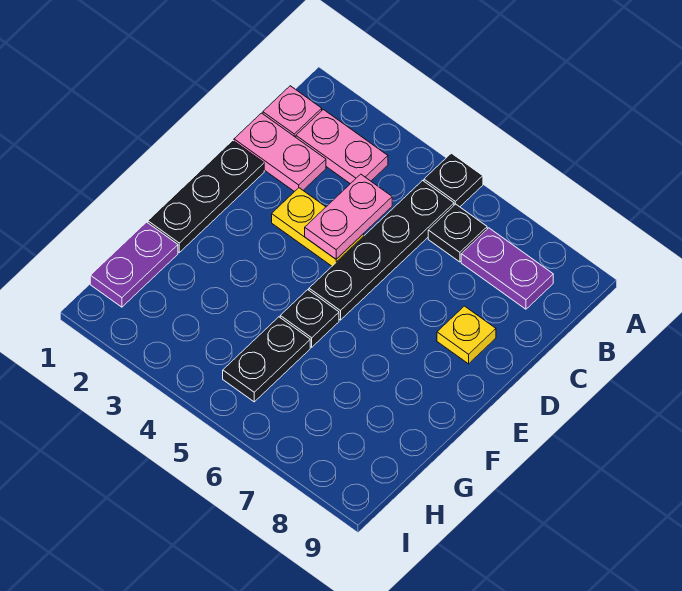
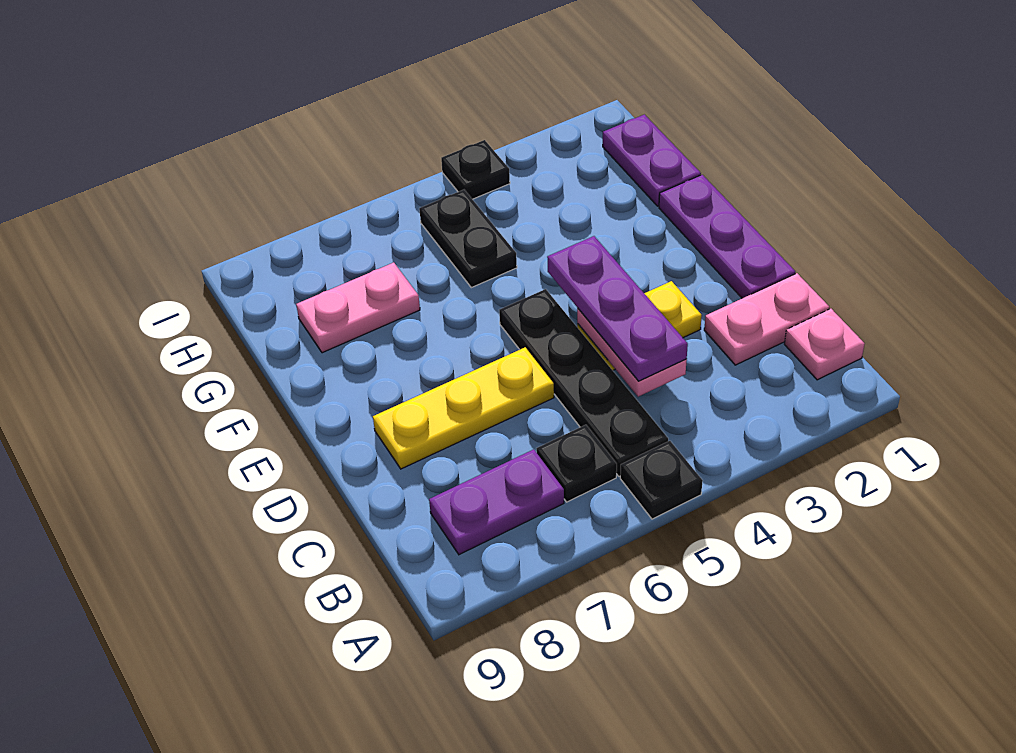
pink plate B2:B3 level 1 -> pink plate G7:G8 level 1
none -> purple plate C4:E4 level 3
black plate D1:F1 level 1 -> purple plate D1:F1 level 1
yellow plate D8 level 1 -> yellow plate D6:D8 level 1
black plate F5 level 1 -> black plate I4 level 1

